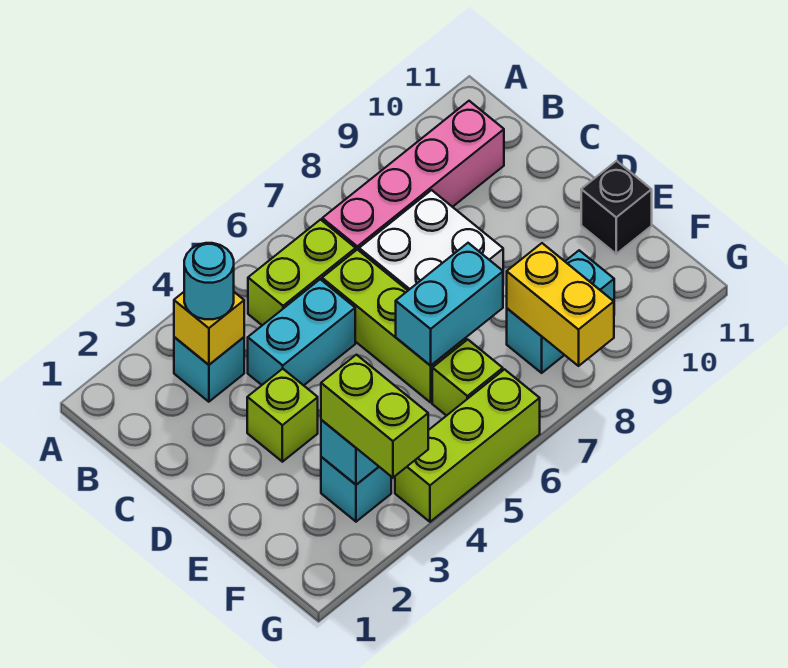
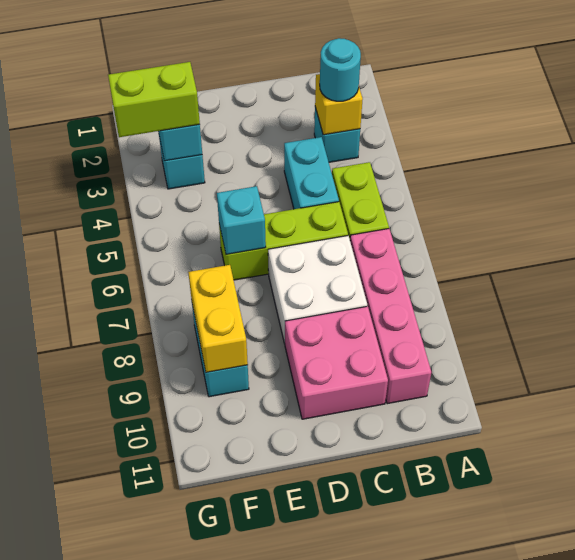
none -> pink brick C9:D10 level 1
lime brick D3 level 1 -> none
cyan brick E6:E7 level 2 -> cyan brick E6 level 2
black brick E11 level 1 -> none
lime brick F6 level 1 -> none
yellow brick F8:G8 level 2 -> yellow brick F8:F9 level 2
lime brick G4:G6 level 1 -> none

